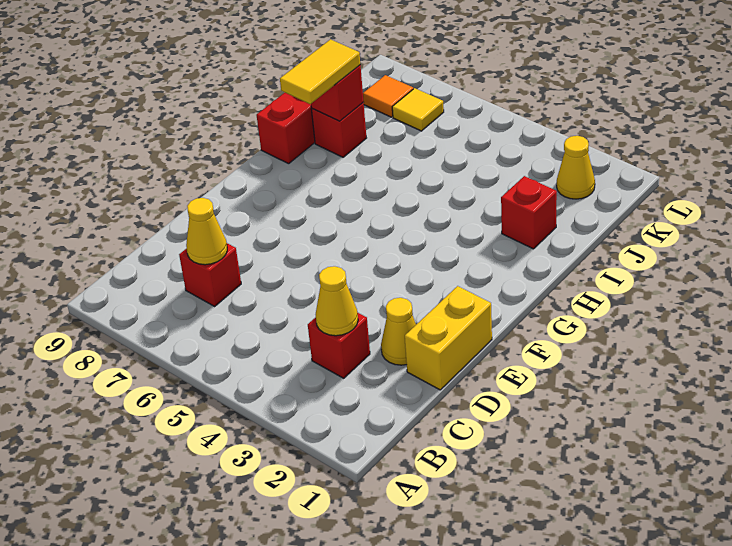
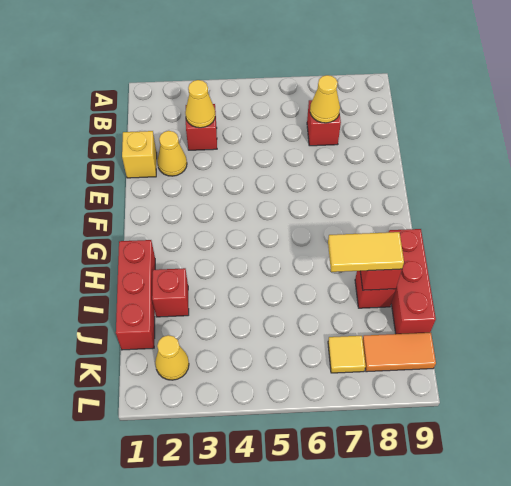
yellow brick D1:E1 level 1 -> yellow brick D1 level 1
none -> red brick H1:J1 level 1
yellow tile H8:I8 level 3 -> yellow tile I7:I8 level 3
orange tile K8 level 1 -> orange tile K8:K9 level 1

